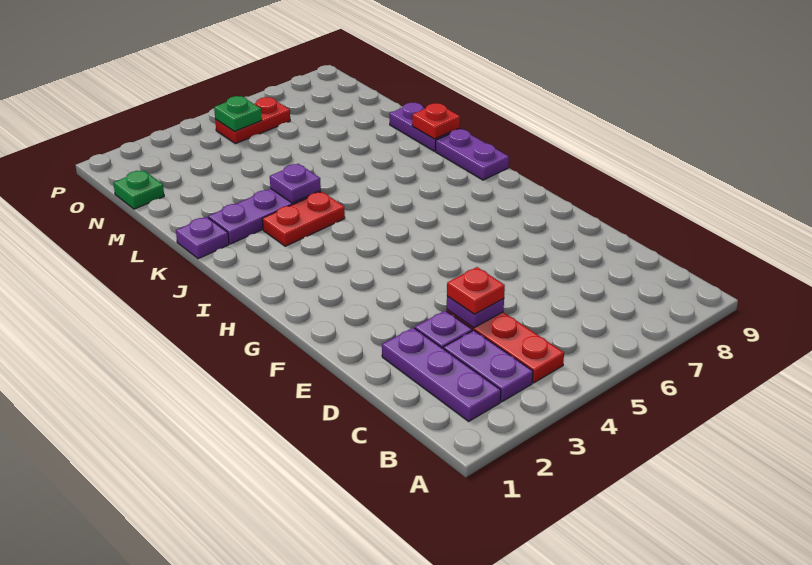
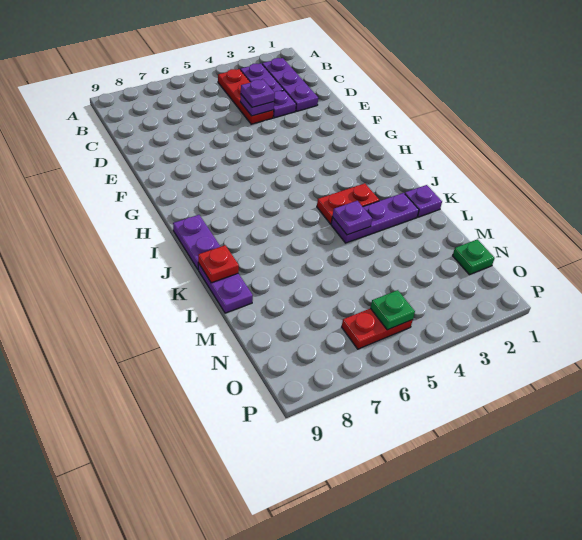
red plate D4 level 3 -> purple plate D4 level 3

